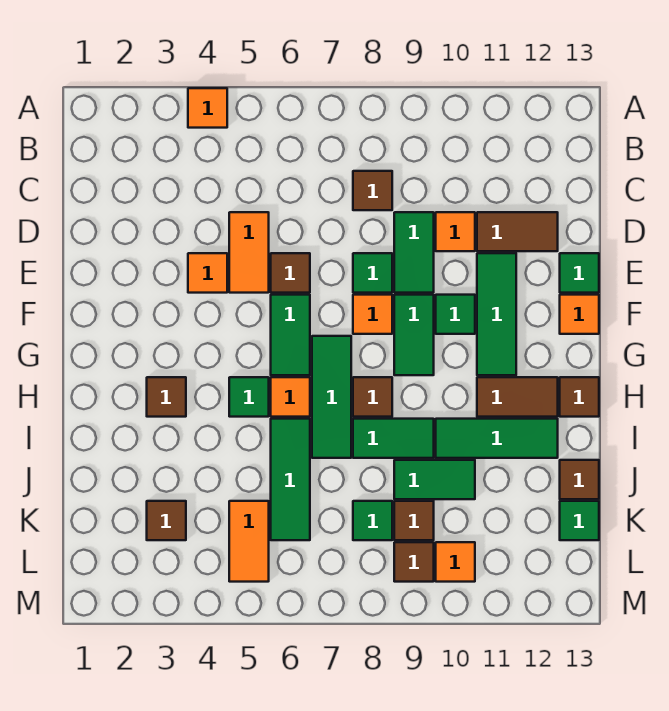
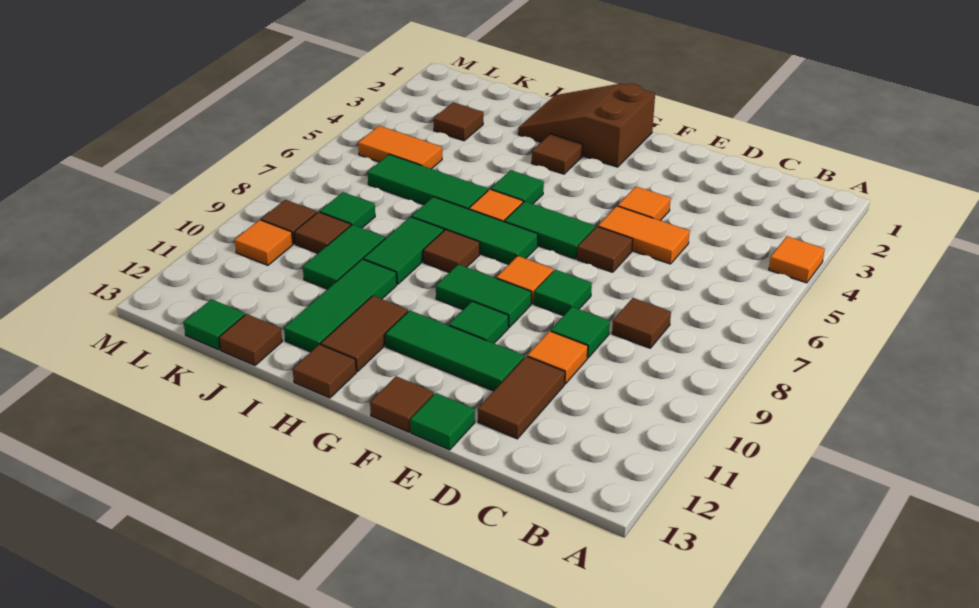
green tile D9:E9 level 1 -> green tile D9 level 1
orange tile F13 level 1 -> brown tile F13 level 1
none -> brown slope G1:I2 level 1 top G

